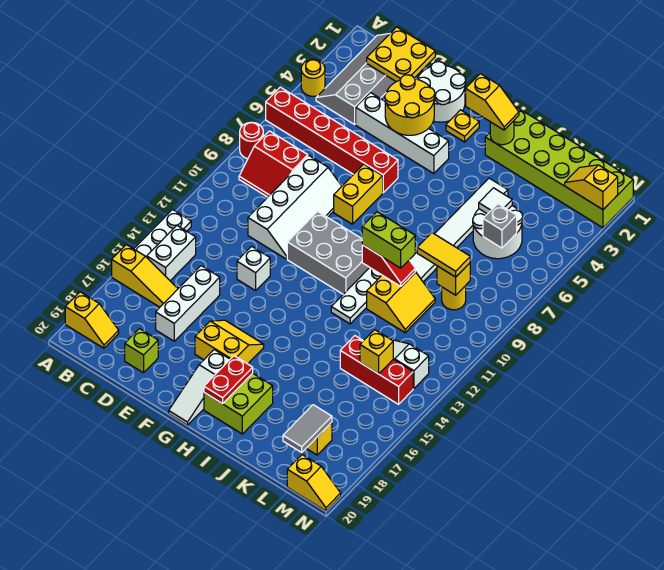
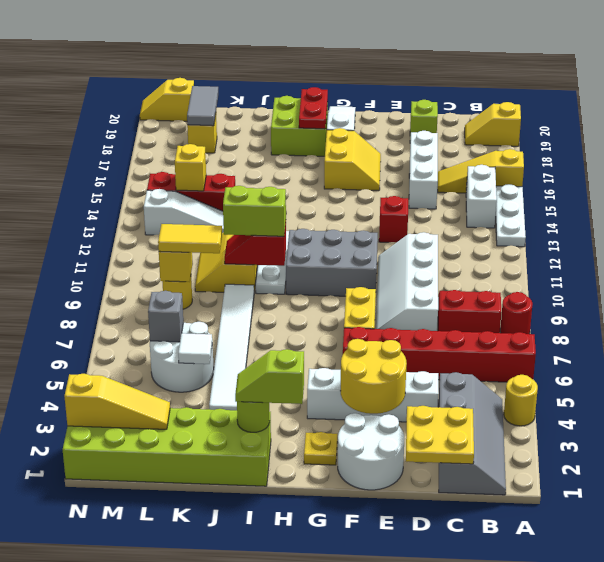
white brick E13 level 1 -> red brick E13 level 1
yellow slope F16:G17 level 1 top 17 -> yellow slope F16:G17 level 1 top G
yellow slope H2:I2 level 3 top H -> lime slope H2:I2 level 3 top H
yellow slope M2:N2 level 2 top N -> yellow slope L2:N2 level 2 top N

